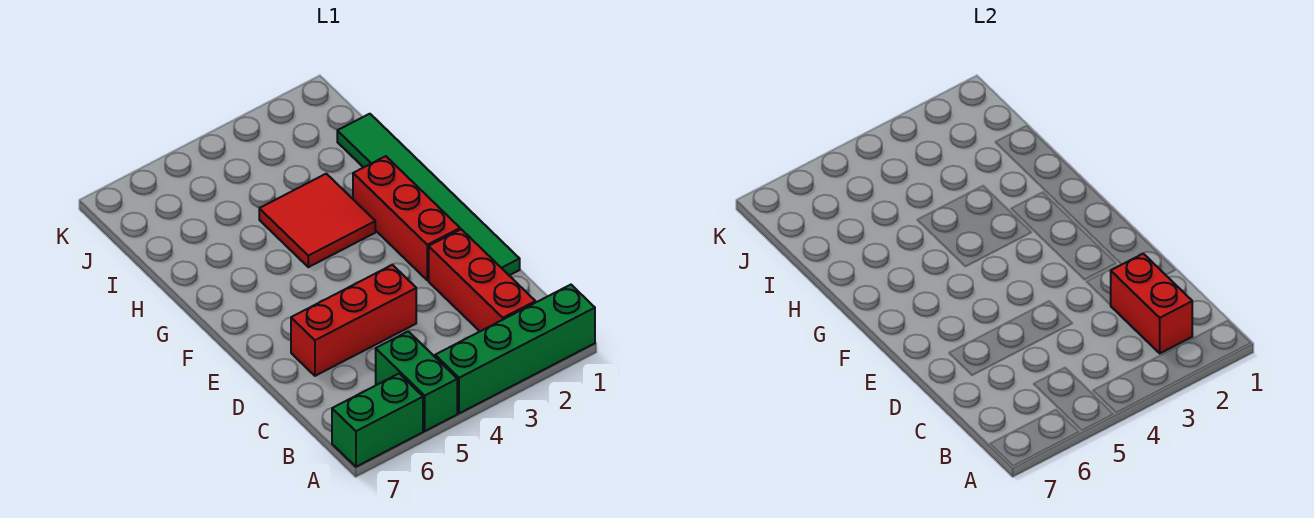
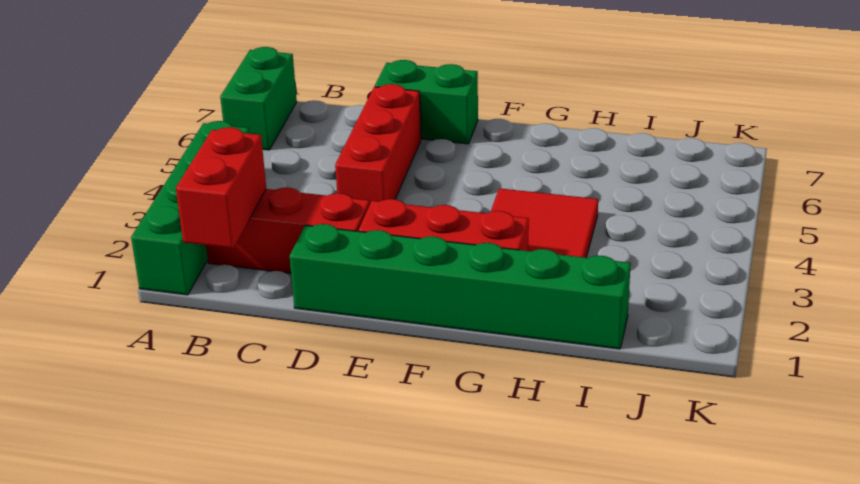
green brick A5:B5 level 1 -> green brick D7:E7 level 1
red brick B2:C2 level 2 -> red brick B1:B2 level 2
green tile D1:I1 level 1 -> green brick D1:I1 level 1

